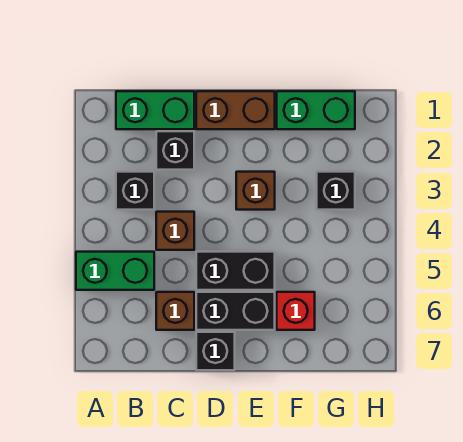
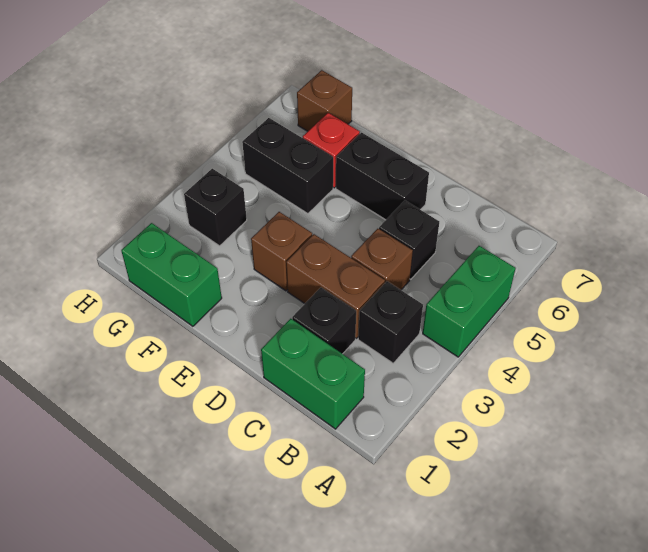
green brick A5:B5 level 1 -> green brick A4:A5 level 1
brown brick C6 level 1 -> brown brick G7 level 1
brown brick D1:E1 level 1 -> brown brick C3:D3 level 1
black brick D5:E5 level 1 -> black brick F5:G5 level 1
black brick D7 level 1 -> black brick C5 level 1

